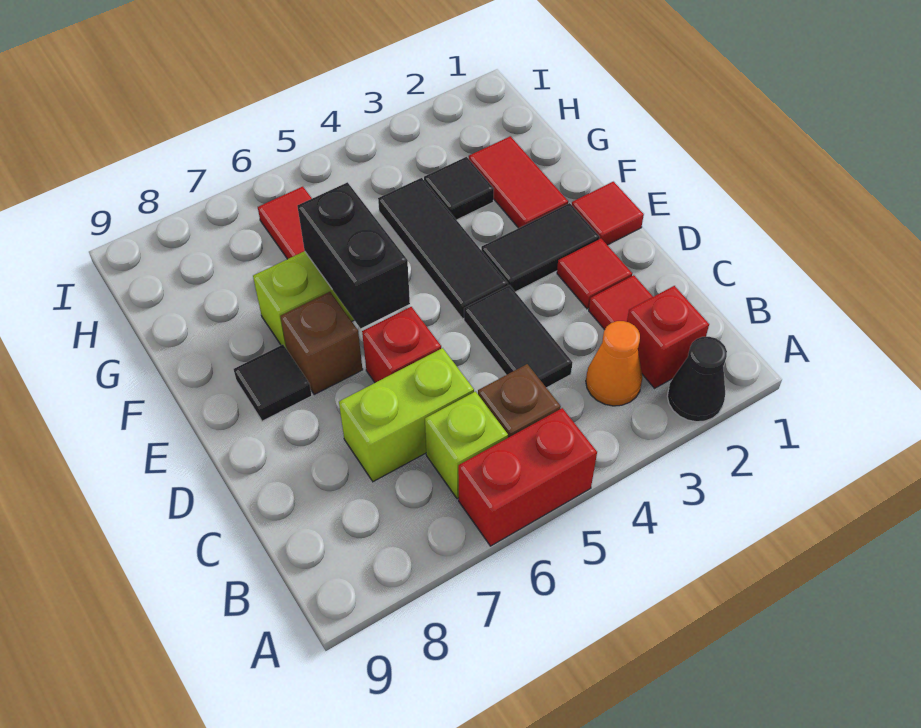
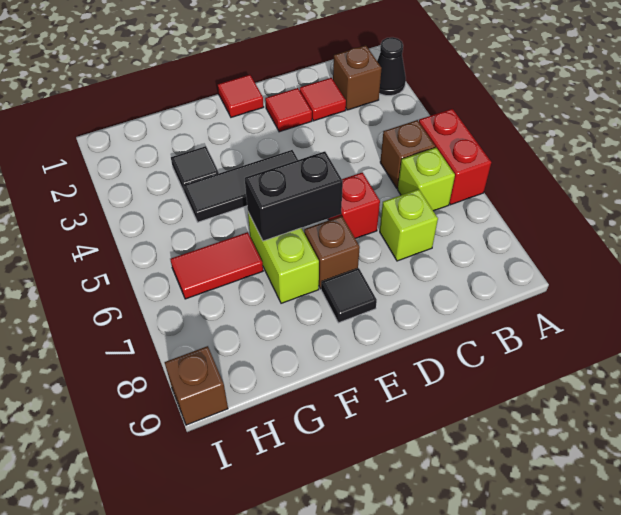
red brick B2 level 1 -> brown brick B2 level 1
orange cone B3 level 1 -> none
black tile C4:D4 level 1 -> none
lime brick C6:C7 level 1 -> lime brick C7 level 1
black tile E2:E3 level 1 -> none
red tile F2:G2 level 1 -> none
none -> brown brick I9 level 1

